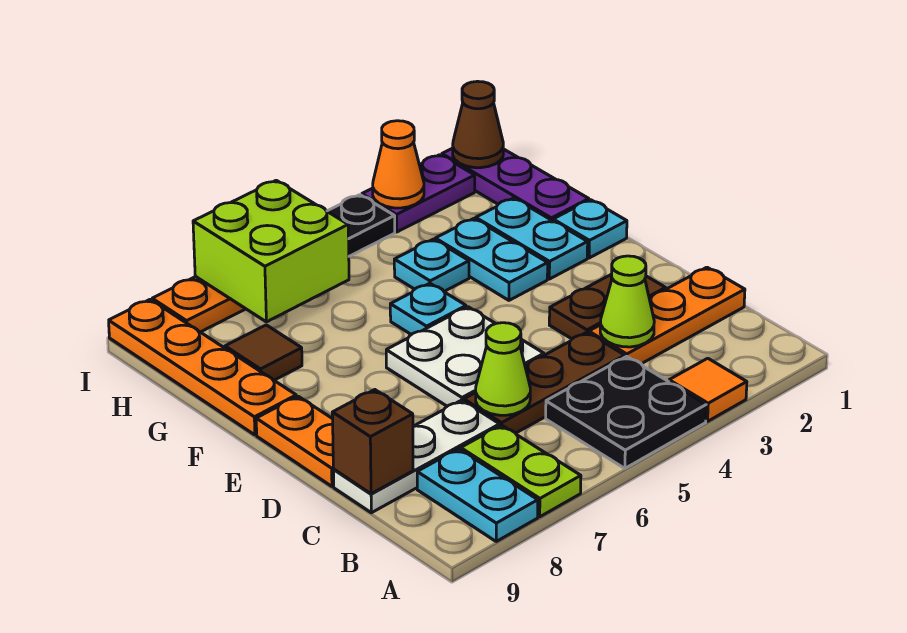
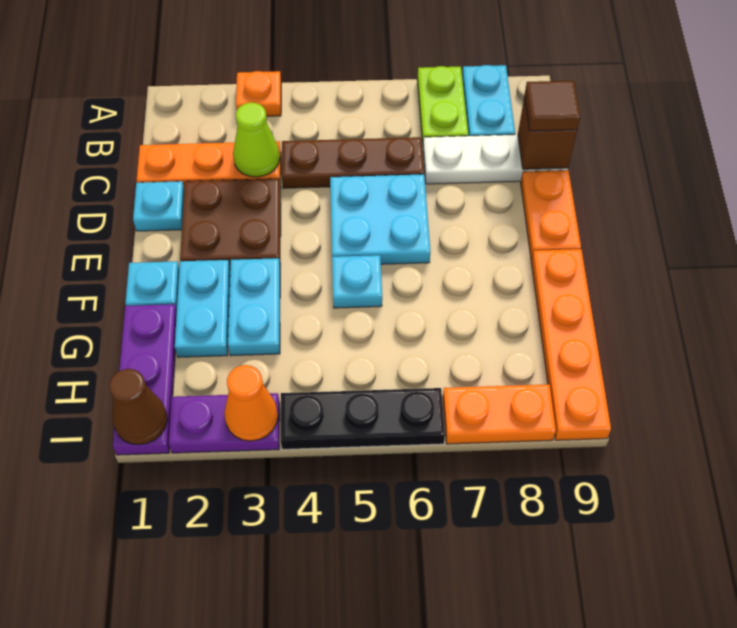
orange tile A3 level 1 -> orange plate A3 level 1
black plate A4:B5 level 1 -> none
lime cone C6 level 2 -> none
brown plate D2:D3 level 1 -> brown plate D2:E3 level 1
white plate D5:E6 level 1 -> cyan plate D5:E6 level 1
cyan plate G4 level 1 -> cyan plate D1 level 1
brown tile G8 level 1 -> brown tile C9 level 3
lime brick H6:I7 level 2 -> none

